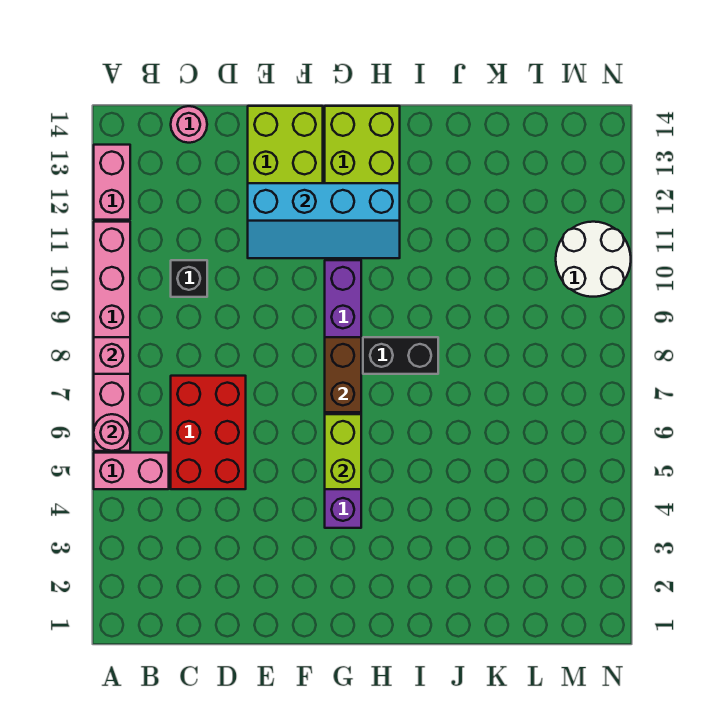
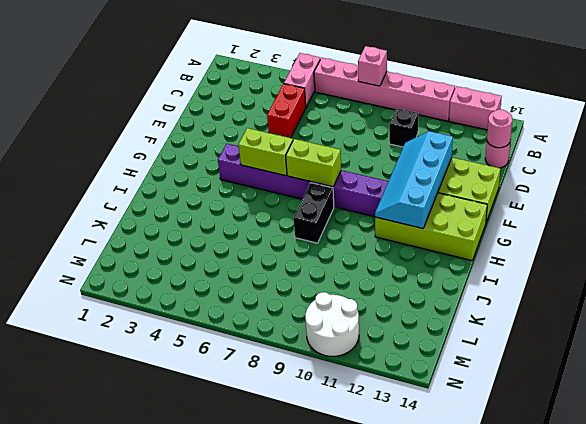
pink round brick A6 level 2 -> pink round brick C14 level 2
red brick C5:D7 level 1 -> red brick C5:D5 level 1
brown brick G7:G8 level 2 -> lime brick G7:G8 level 2

